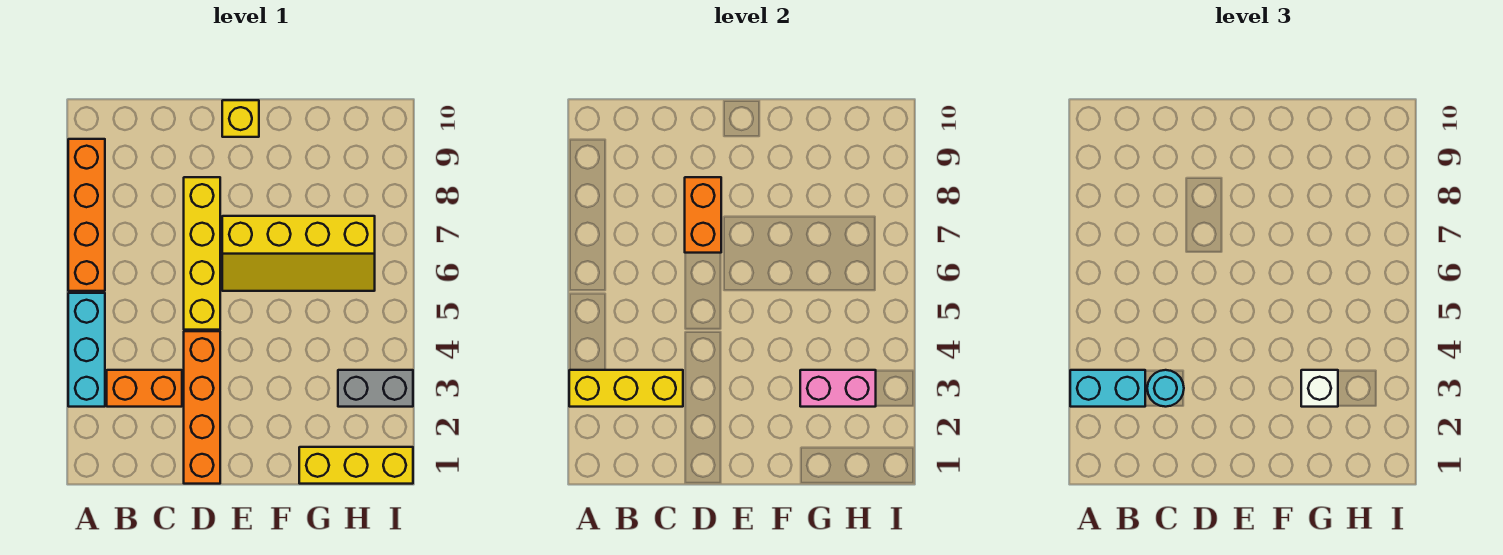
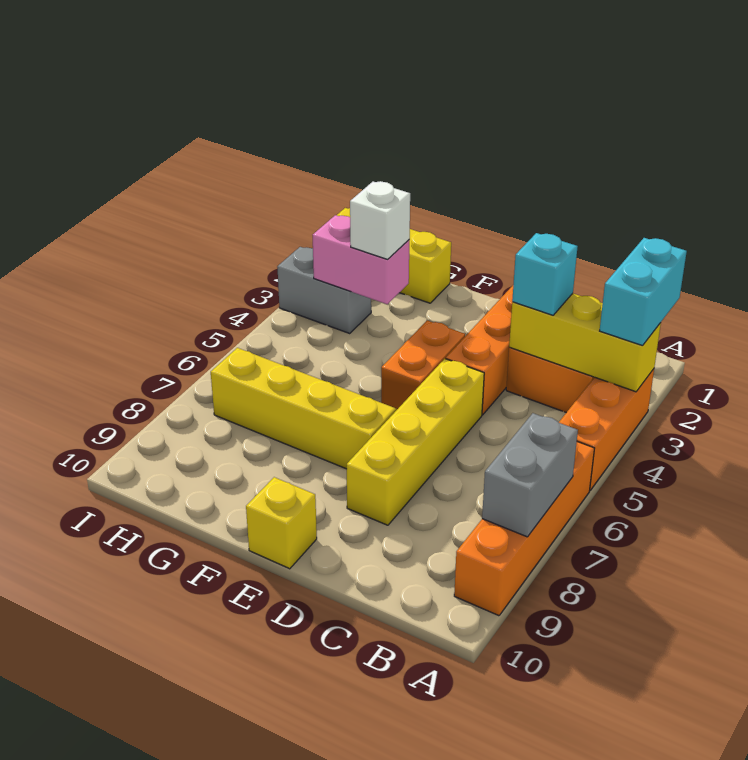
cyan brick A3:A5 level 1 -> orange brick A3:A5 level 1
cyan brick A3:B3 level 3 -> cyan brick A2:A3 level 3
none -> grey brick A7:A8 level 2
cyan round brick C3 level 3 -> cyan brick C3 level 3
orange brick D7:D8 level 2 -> orange brick E4:E5 level 1

